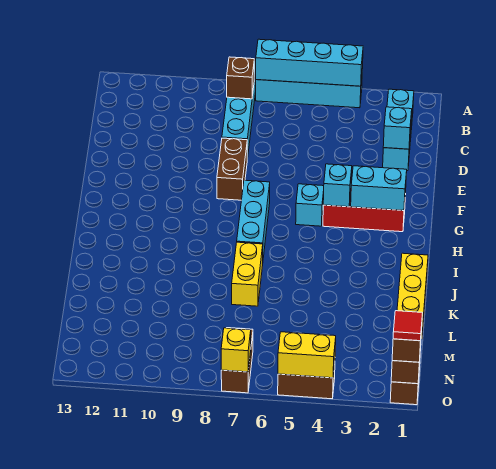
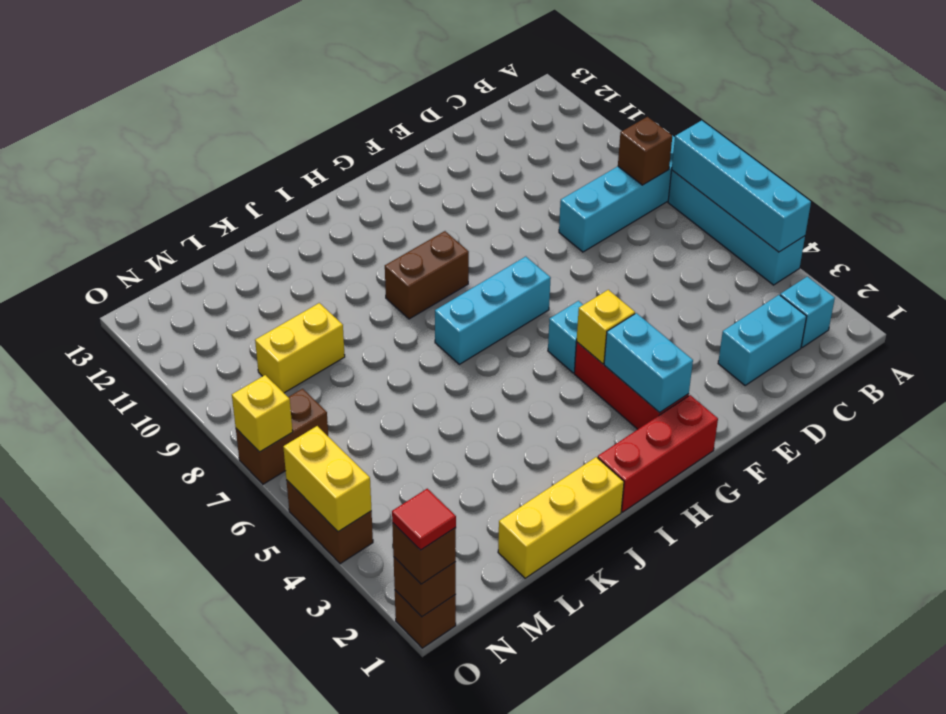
cyan brick D2 level 2 -> none
brown brick E8:F8 level 1 -> brown brick H9:I9 level 1
none -> red brick G1:I1 level 1
cyan brick G4 level 2 -> yellow brick G4 level 2
yellow brick J7:K7 level 1 -> yellow brick L9:M9 level 1

